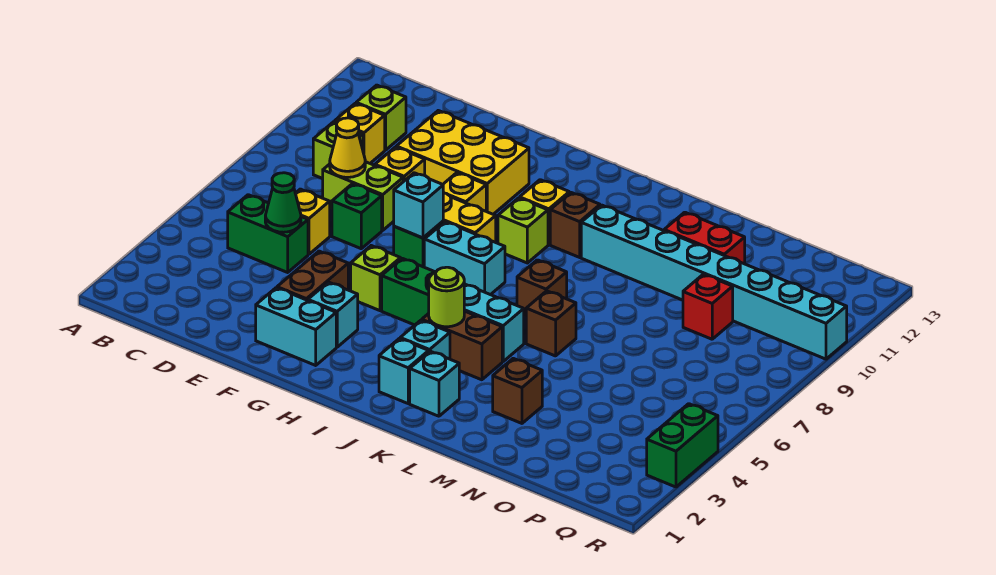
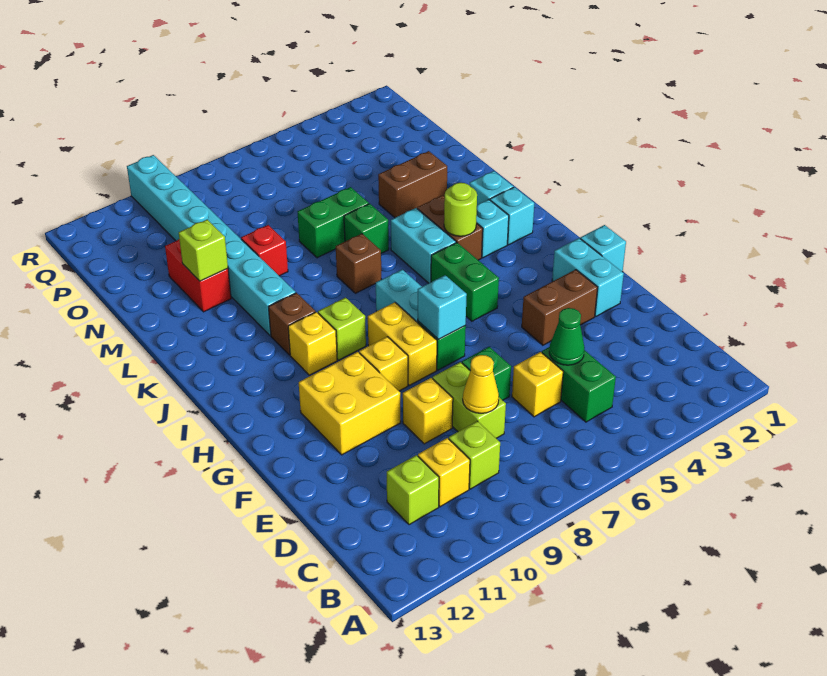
yellow brick E10:G11 level 1 -> yellow brick F10:G11 level 1
cyan brick G3 level 1 -> cyan brick G1 level 1
lime brick G5 level 1 -> lime brick M11 level 2
brown brick L6 level 1 -> green brick L6 level 1
brown brick M3 level 1 -> brown brick M3:M4 level 1
red brick O9 level 1 -> red brick M9 level 1
green brick R3:R4 level 1 -> green brick M6:M7 level 1

